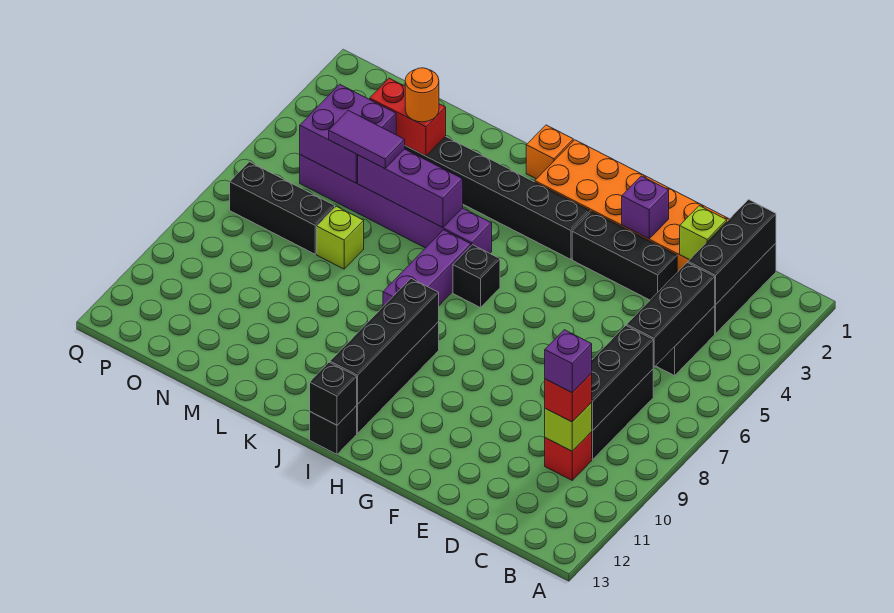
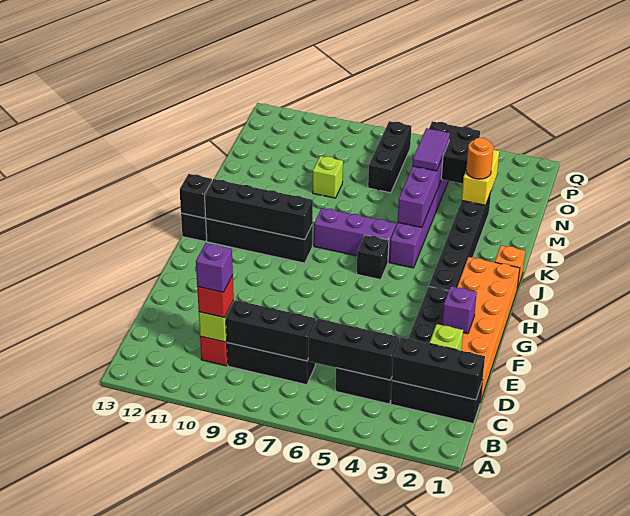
red brick M3:N3 level 2 -> yellow brick M3:N3 level 2
lime brick M7 level 1 -> lime brick M9 level 1
purple brick N4:O5 level 2 -> black brick N4:O5 level 2

